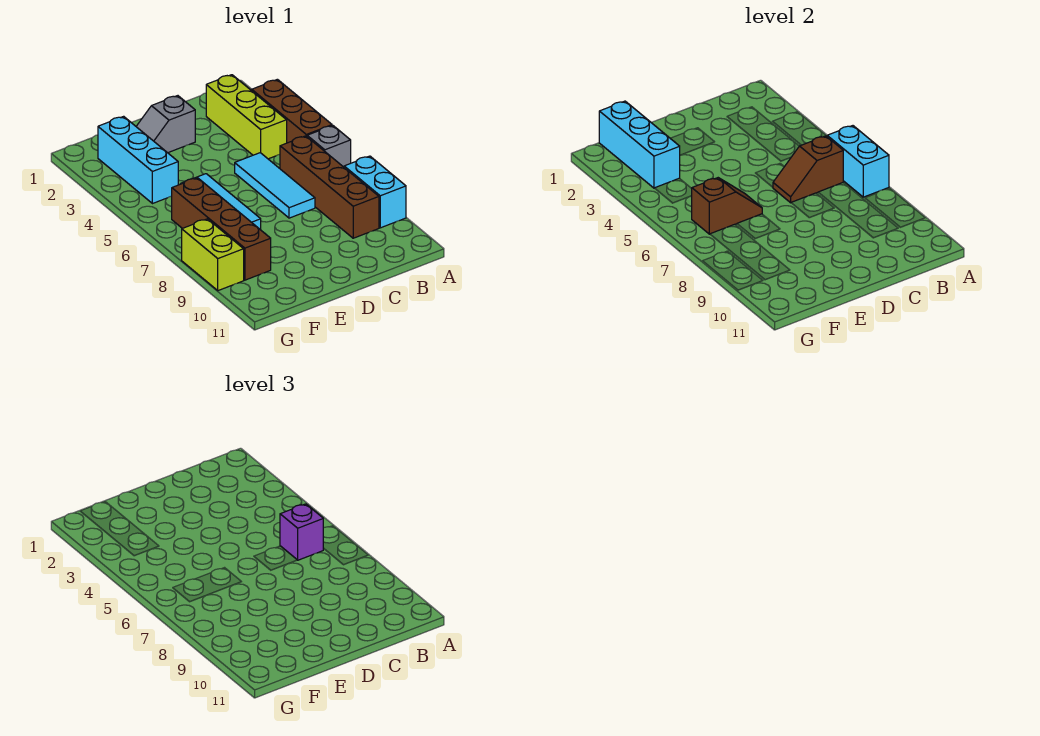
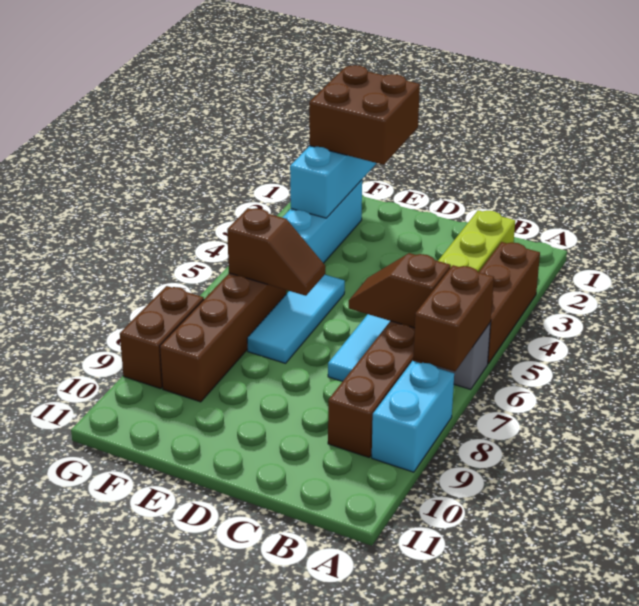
cyan brick A6:A7 level 2 -> brown brick A6:A7 level 2
purple brick B6 level 3 -> none
grey slope D2:E2 level 1 top D -> none
none -> brown brick E1:F2 level 3
lime brick G8:G9 level 1 -> brown brick G8:G9 level 1

